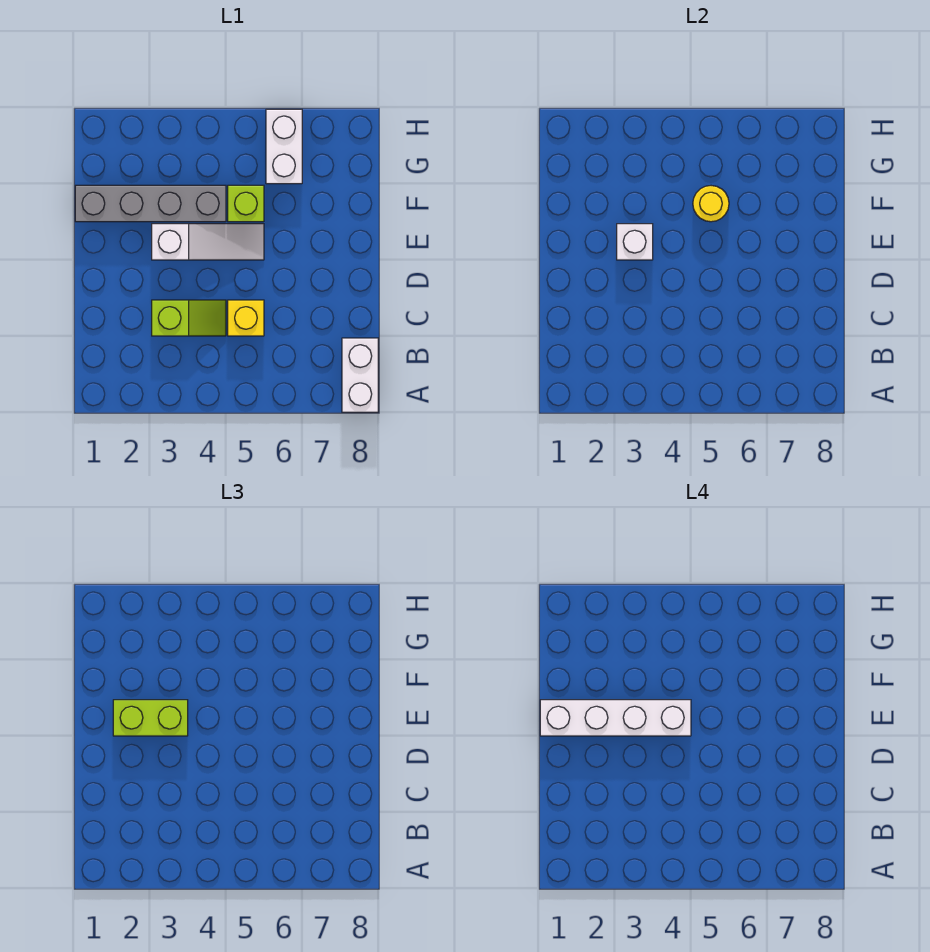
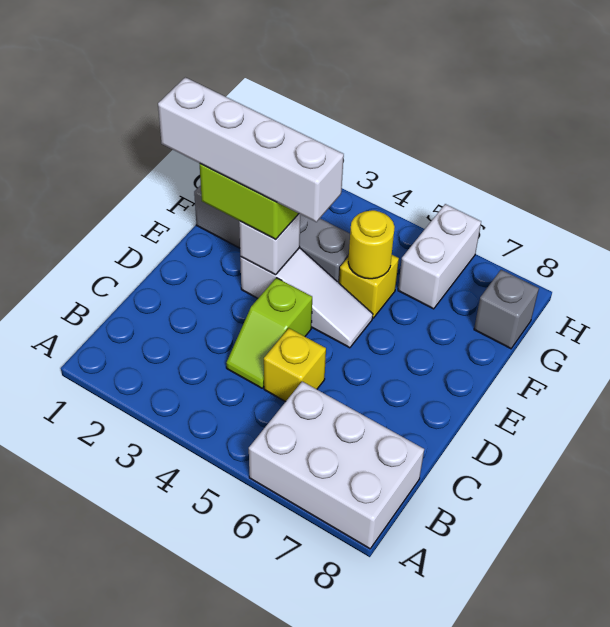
white brick A8:B8 level 1 -> white brick A6:B8 level 1
lime slope C3:C4 level 1 top 3 -> lime slope C4:D4 level 1 top D
lime brick F5 level 1 -> yellow brick F5 level 1
none -> grey brick G8 level 1

